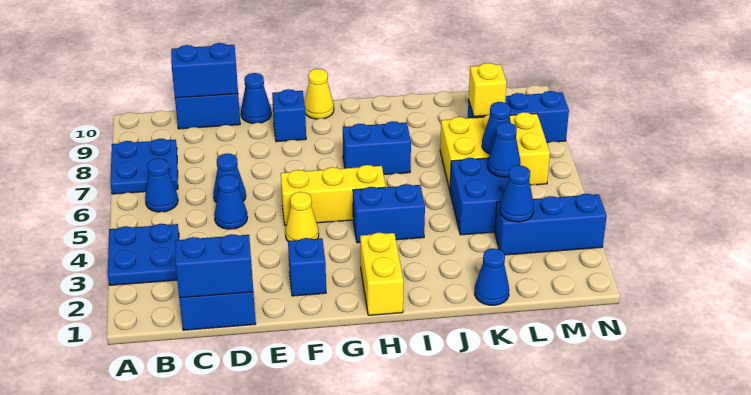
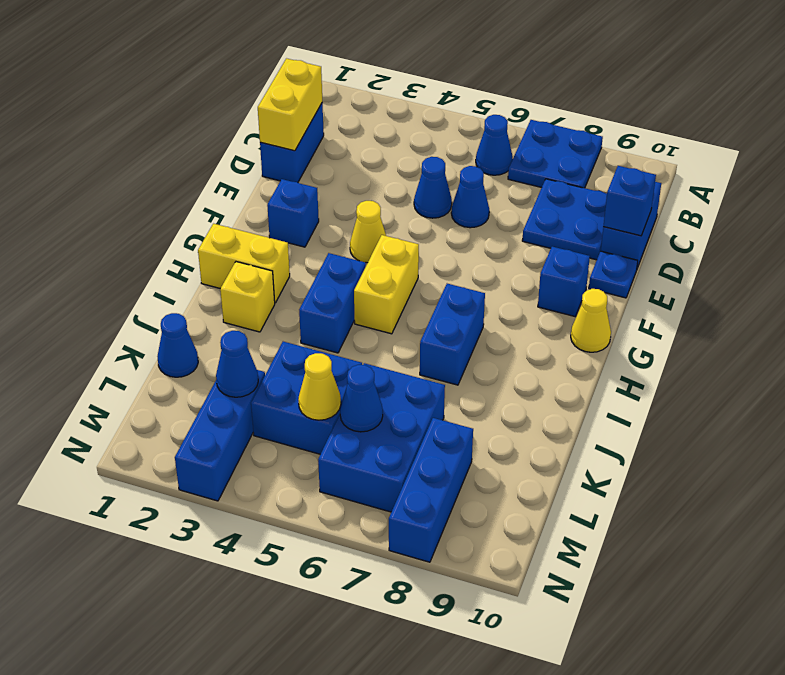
blue plate A3:B4 level 1 -> blue plate C8:D9 level 1
blue brick C1:D1 level 2 -> yellow brick C1:D1 level 2
blue brick C10:D10 level 2 -> blue brick D10 level 2
blue cone E10 level 1 -> blue plate E10 level 1
yellow brick F5:H5 level 1 -> yellow brick G5:H5 level 1
yellow brick K6:M7 level 1 -> blue brick K6:M7 level 1
blue cone L5 level 2 -> yellow cone L5 level 2
yellow brick L8 level 2 -> yellow brick I2 level 1

